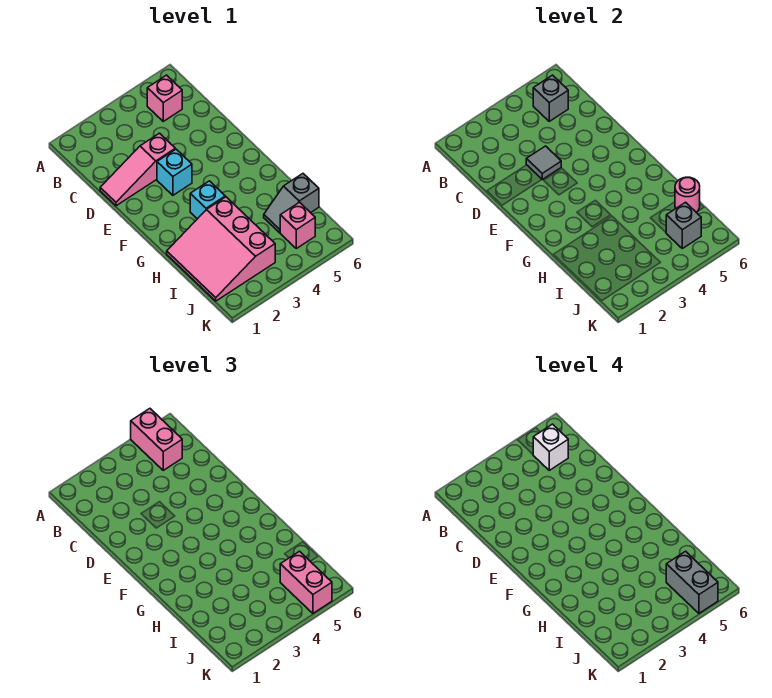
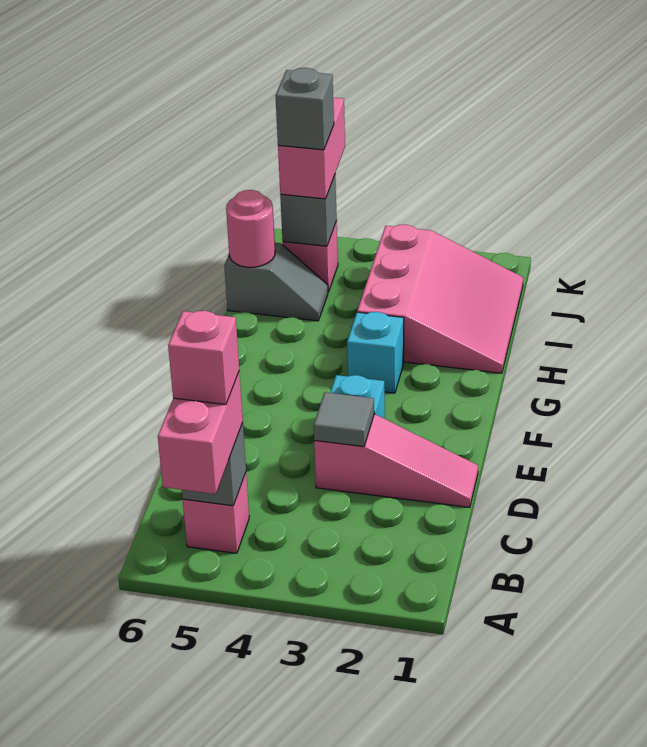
white brick B5 level 4 -> pink brick B5 level 4
grey brick J5:K5 level 4 -> grey brick J5 level 4

